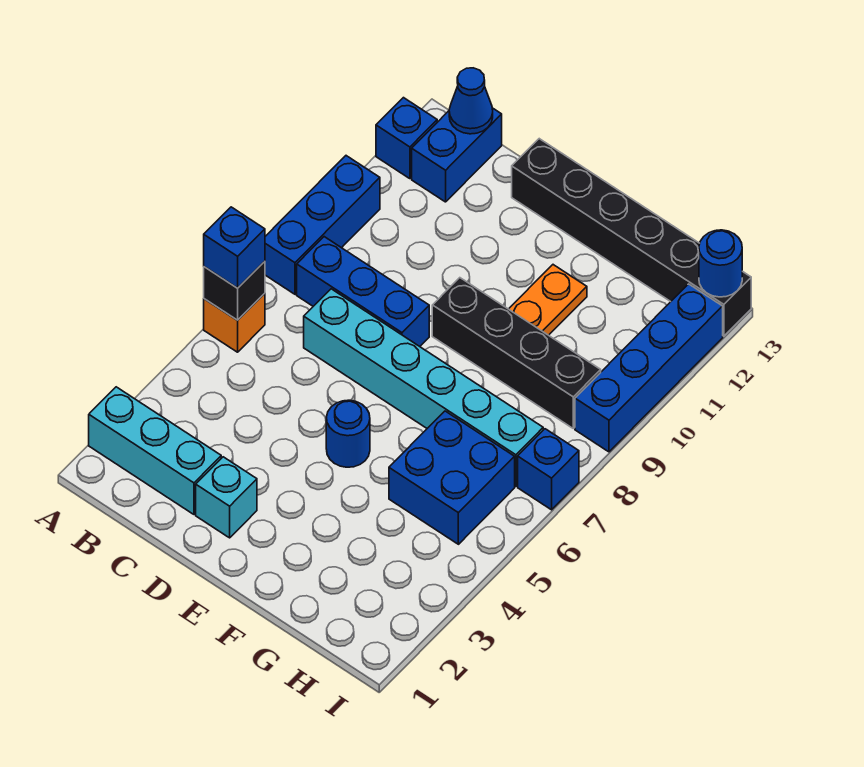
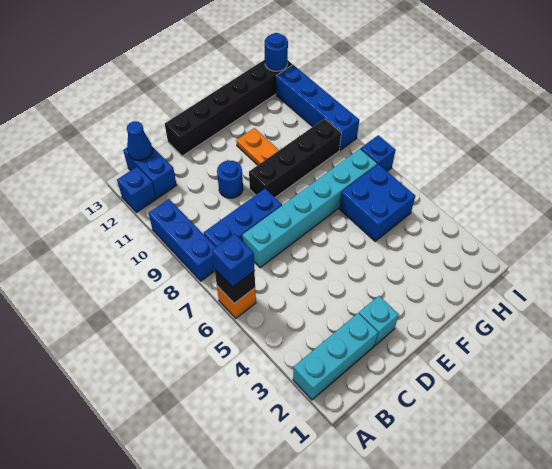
blue round brick E5 level 1 -> blue round brick D10 level 1

